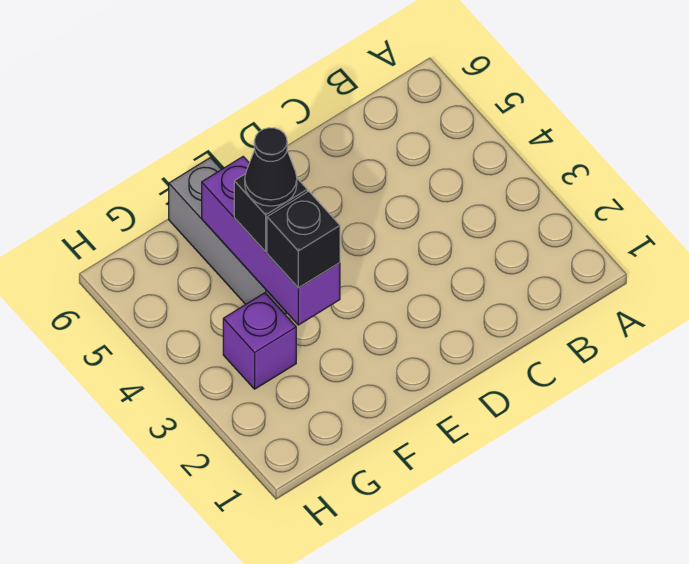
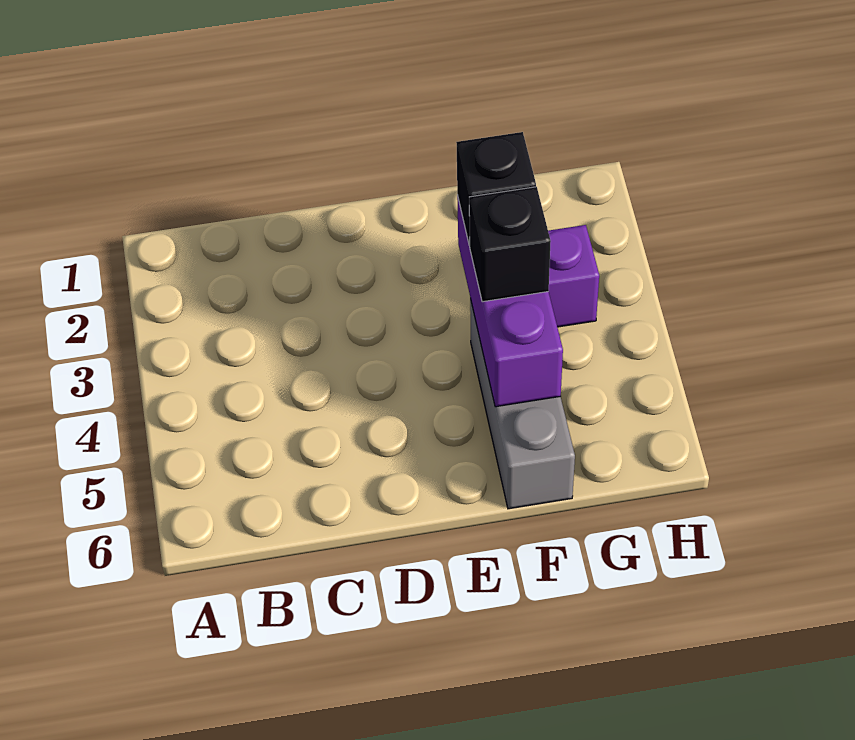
black cone F4 level 4 -> none

